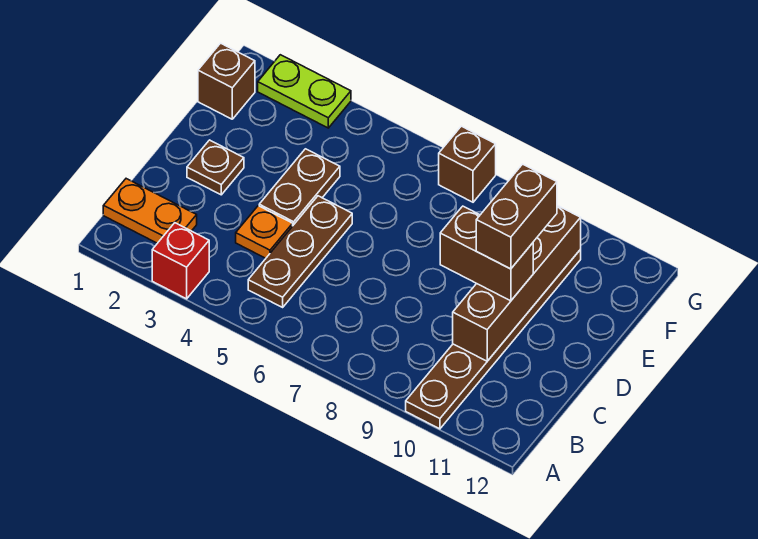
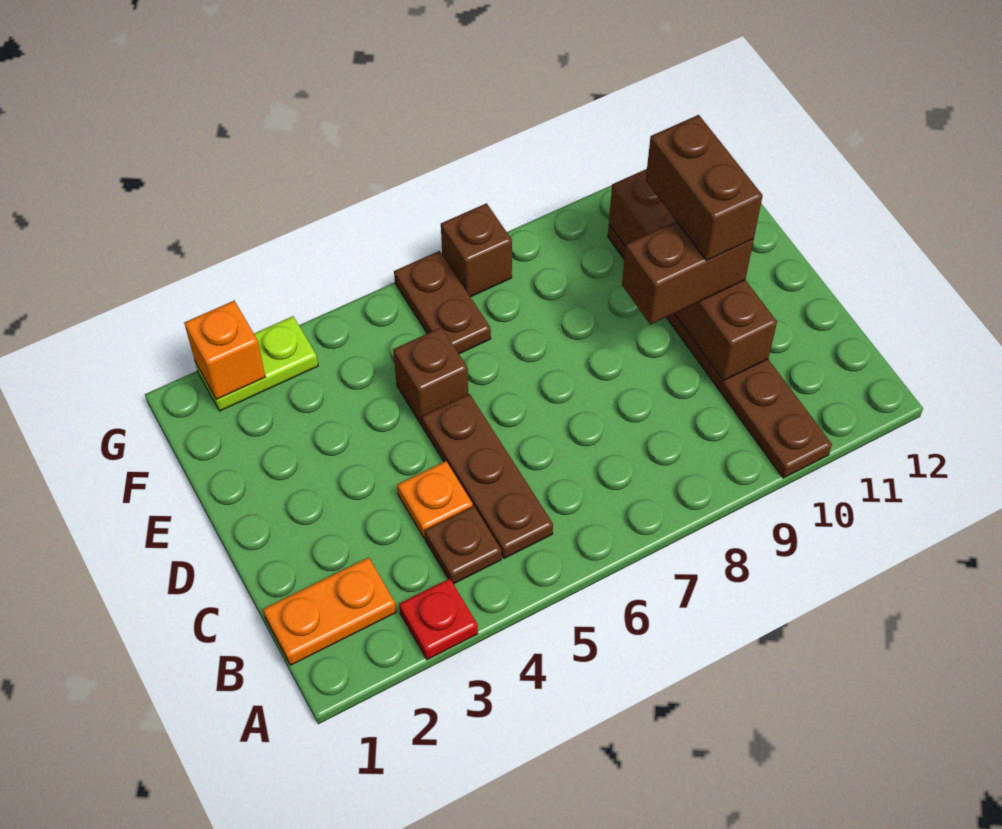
red brick A3 level 1 -> red plate A3 level 1
brown plate D2 level 1 -> brown plate B4 level 1
brown plate D4:E4 level 1 -> brown plate F6:G6 level 1
brown brick F1 level 1 -> brown brick E5 level 1
none -> orange brick G2 level 2

